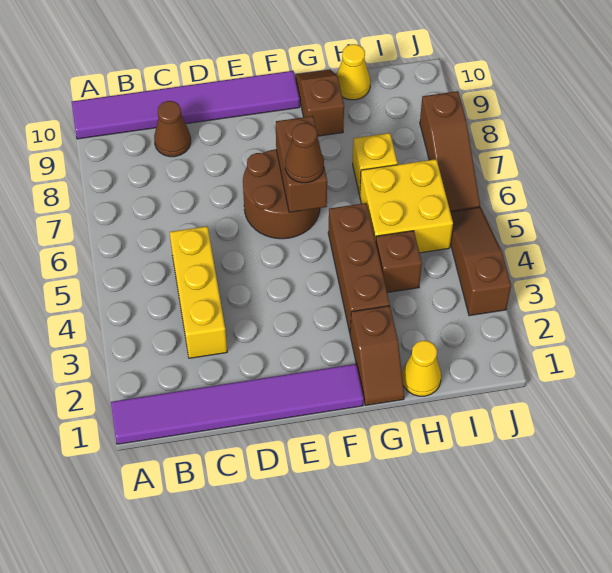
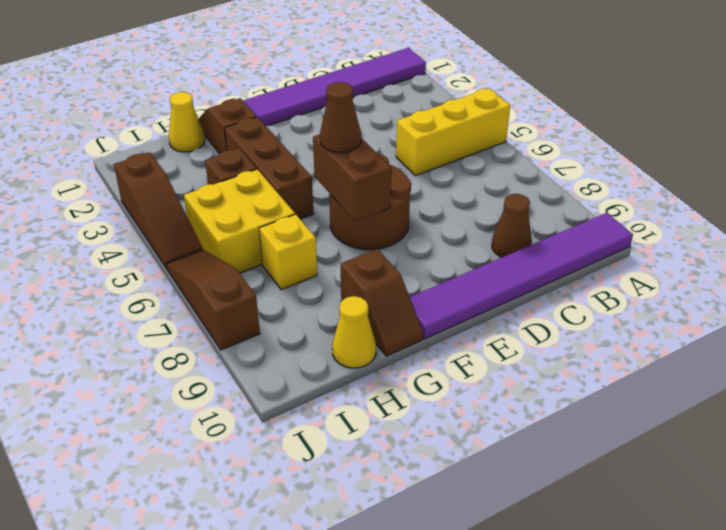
yellow brick C3:C5 level 1 -> yellow brick A5:C5 level 1

